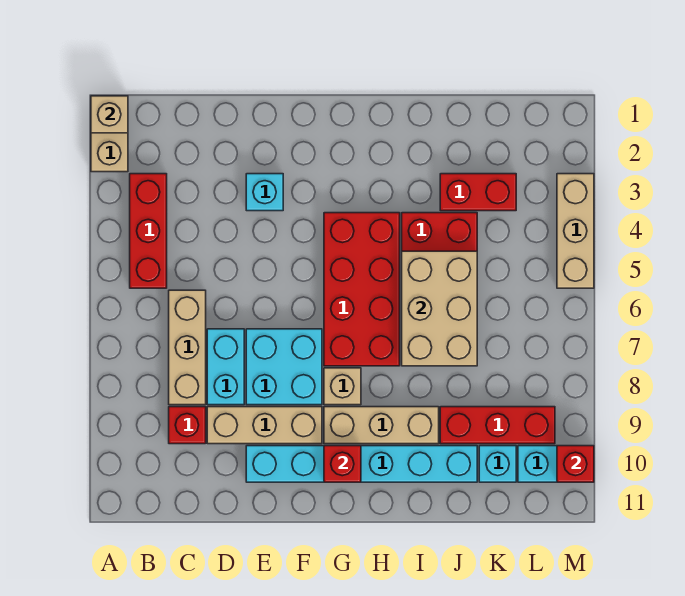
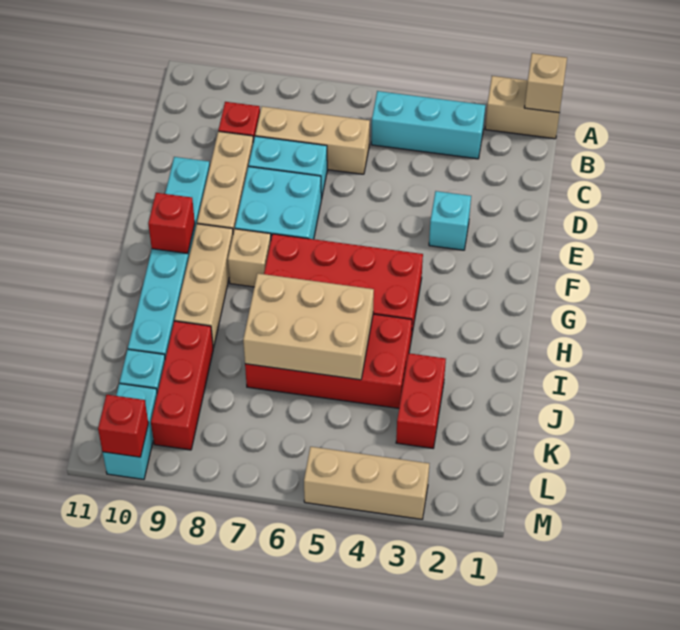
red brick B3:B5 level 1 -> cyan brick B3:B5 level 1

